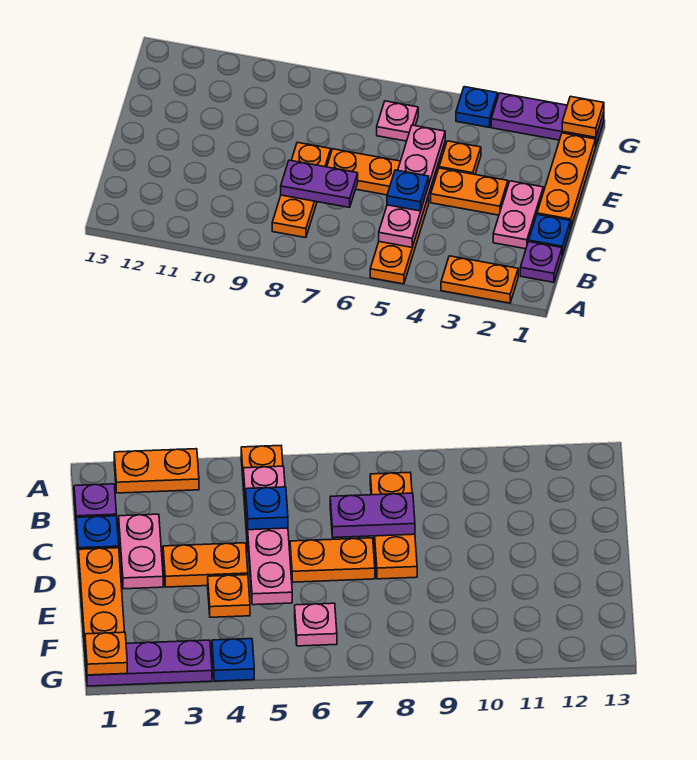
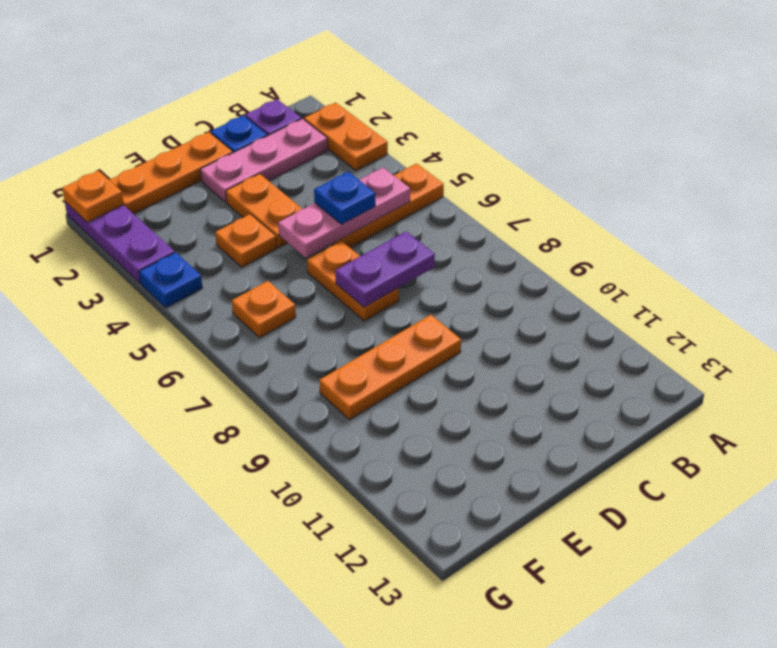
pink plate B5:E5 level 2 -> pink plate B5:D5 level 2
orange plate B8:D8 level 1 -> orange plate D9:F9 level 1
pink plate C2:D2 level 1 -> pink plate B2:D2 level 1
purple plate C7:C8 level 2 -> purple plate C7:D7 level 2
pink plate F6 level 1 -> orange plate F6 level 1

